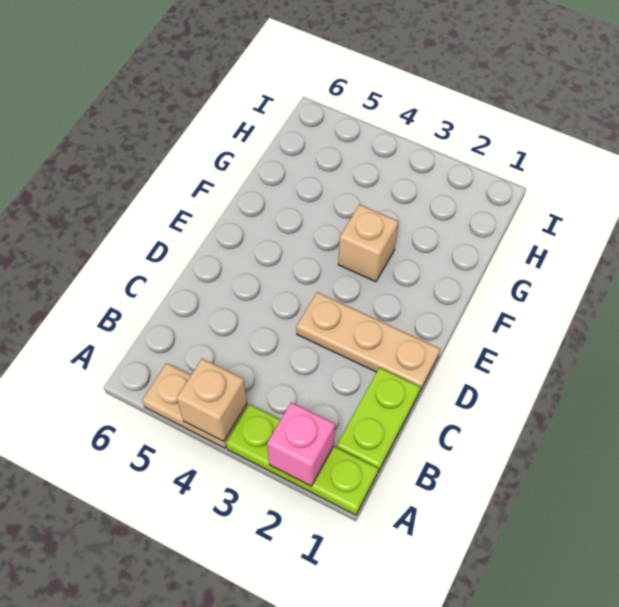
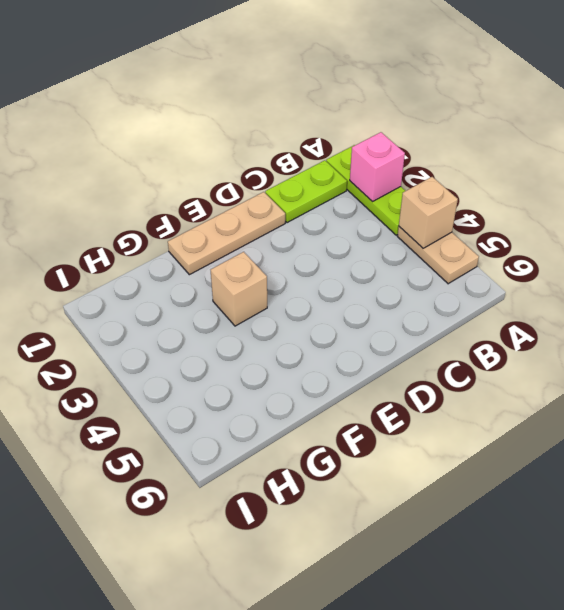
tan plate D1:D3 level 1 -> tan plate D1:F1 level 1

